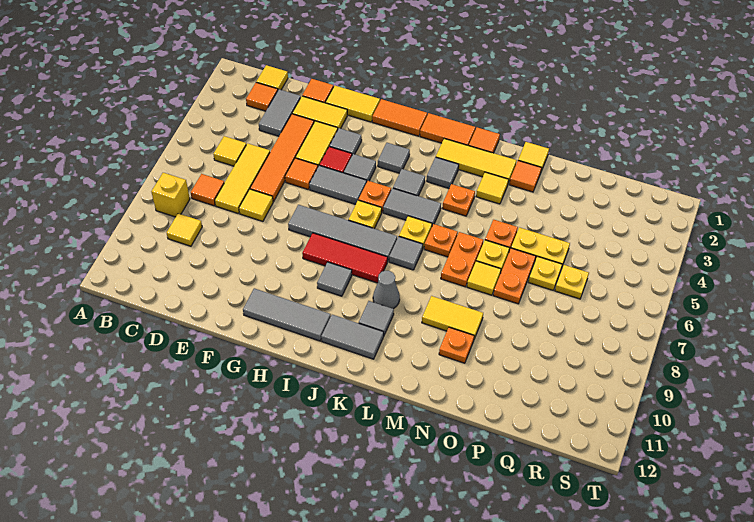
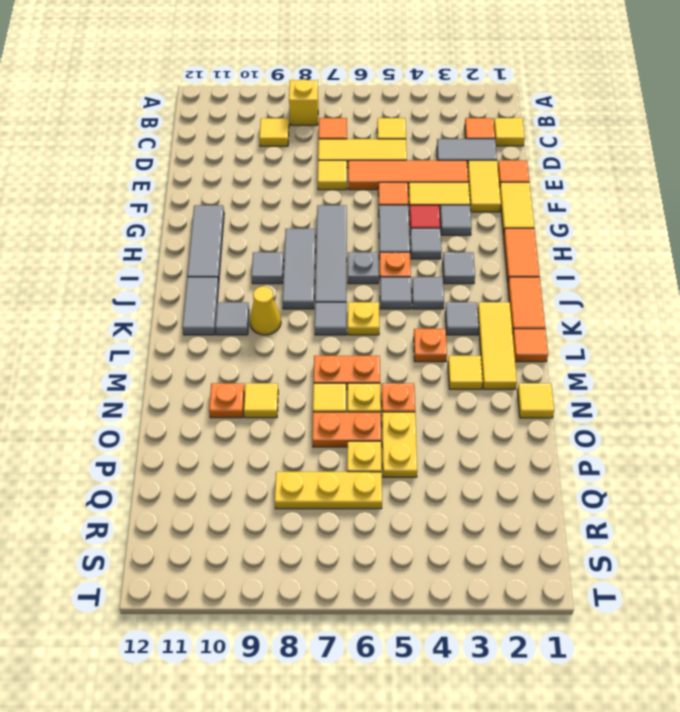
red tile H8:J8 level 1 -> grey tile H8:J8 level 1
yellow plate I6 level 1 -> grey plate I6 level 1
grey tile J5:K5 level 1 -> grey tile J5 level 1
grey cone K9 level 1 -> yellow cone K9 level 1
orange plate L6 level 1 -> none
yellow tile M9:N9 level 1 -> yellow tile N9 level 1
orange tile N2 level 1 -> none
yellow plate Q6 level 1 -> yellow plate Q6:Q8 level 1

